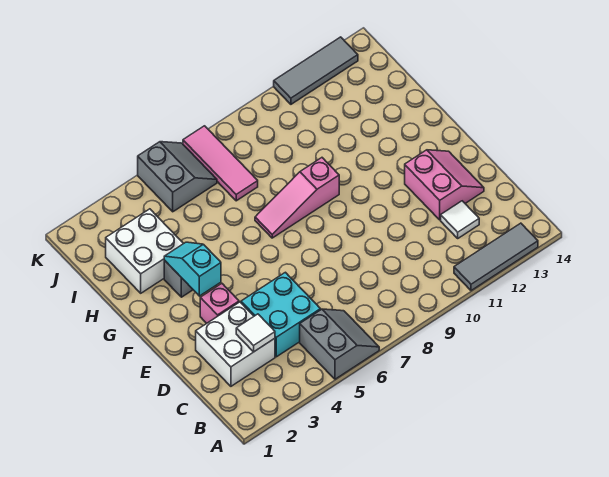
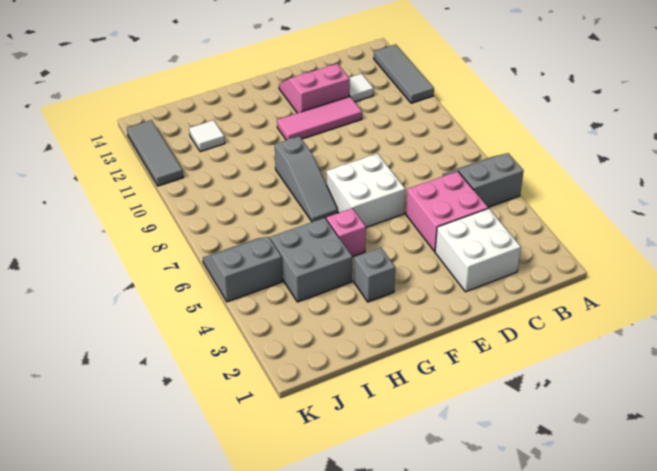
white tile C3 level 2 -> white tile I12 level 1
cyan brick C4:D5 level 1 -> pink brick C4:D5 level 1
pink brick E3 level 1 -> pink brick G5 level 1
cyan slope F3:G3 level 2 top F -> none
pink slope G7:G9 level 1 top 9 -> grey slope G7:G9 level 1 top 9
white brick H2:I3 level 1 -> white brick E6:F7 level 1
none -> grey brick H4:I5 level 1
pink tile I7:K7 level 1 -> pink tile D11:F11 level 1

